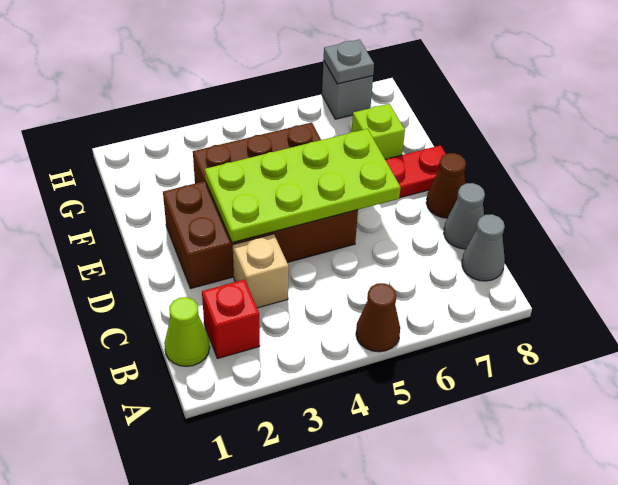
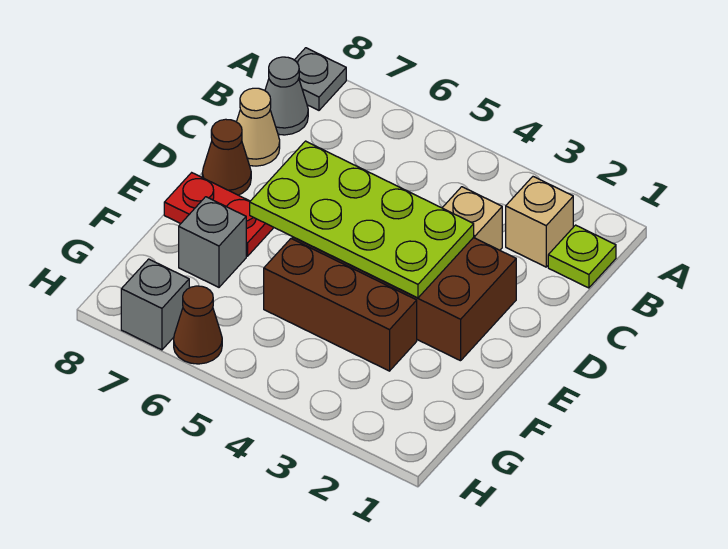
brown cone A5 level 1 -> brown cone H6 level 1
lime cone B1 level 1 -> lime plate B1 level 1
red brick B2 level 1 -> tan brick B2 level 1
grey cone C8 level 1 -> tan cone C8 level 1
lime brick F7 level 1 -> grey brick F7 level 1
grey plate H7 level 2 -> grey plate A8 level 1

